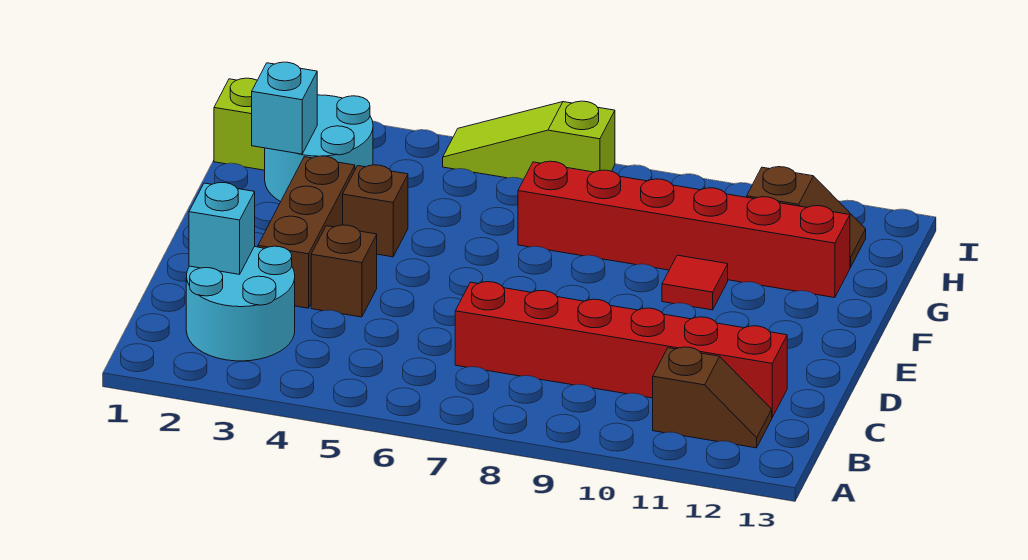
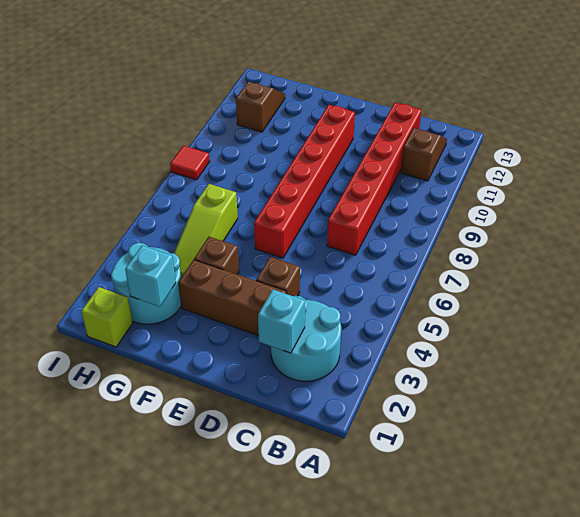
red tile F10 level 1 -> red tile I8 level 1
red brick G7:G12 level 1 -> red brick E6:E11 level 1
lime slope I5:I7 level 1 top 7 -> lime slope G4:G6 level 1 top 6

